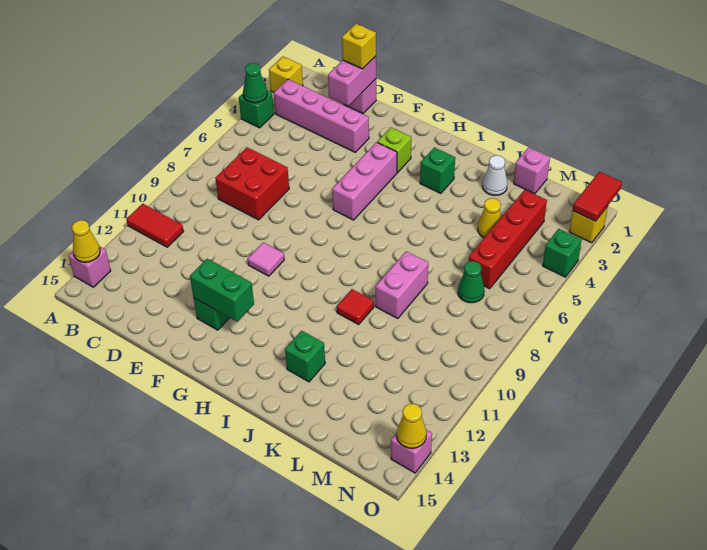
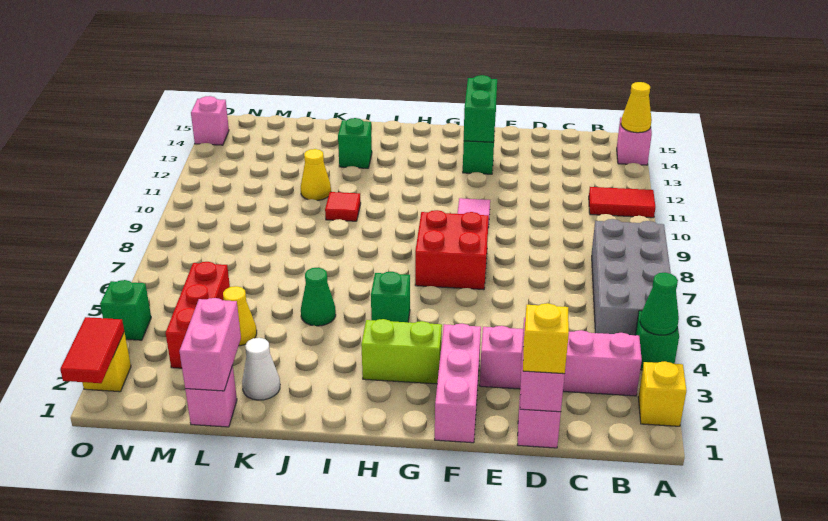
none -> grey brick A5:B8 level 1
red brick C7:D8 level 1 -> red brick F7:G8 level 1
green brick F13:G13 level 2 -> green brick F13:F14 level 2
lime brick G3 level 1 -> lime brick G3:H3 level 1
pink brick G4:G6 level 1 -> pink brick F1:F3 level 1
green brick I3 level 1 -> green brick H5 level 1
pink brick K8:K9 level 1 -> pink brick L1:L2 level 2
red brick M3:M6 level 1 -> red brick M3:M5 level 1
green cone M7 level 1 -> green cone J5 level 1
yellow cone O14 level 2 -> yellow cone K11 level 1

